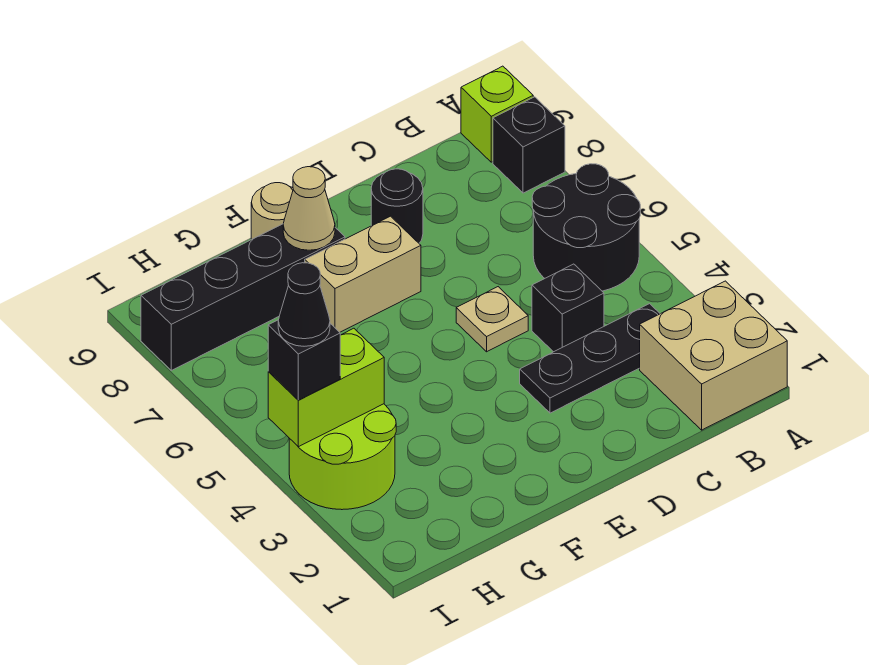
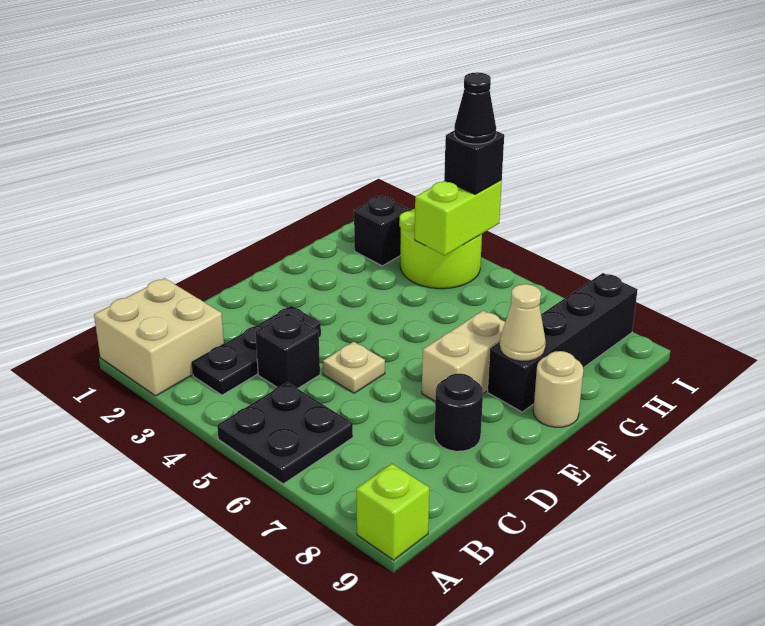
black round brick A5:B6 level 1 -> black plate A5:B6 level 1
black brick A8 level 1 -> black brick H2 level 1

